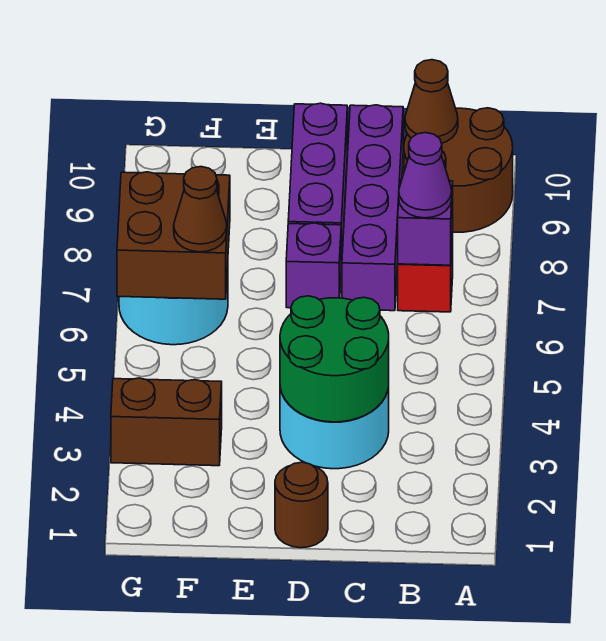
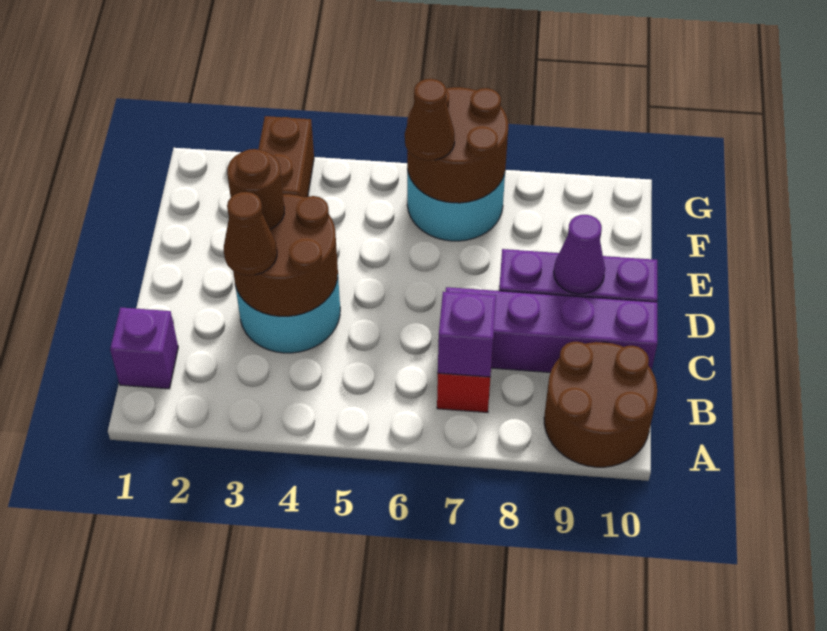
purple cone B7 level 3 -> purple cone D9 level 2
brown cone B10 level 2 -> brown cone C3 level 3
green round brick C3:D4 level 2 -> brown round brick C3:D4 level 2
brown round brick D1 level 1 -> brown round brick D3 level 3
purple brick D7 level 1 -> purple brick B1 level 1
brown brick F6:G7 level 2 -> brown round brick F6:G7 level 2

